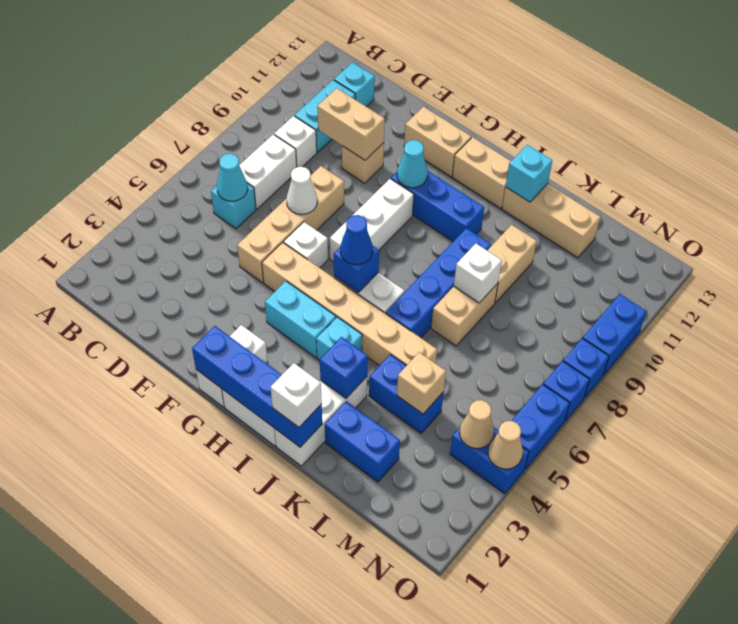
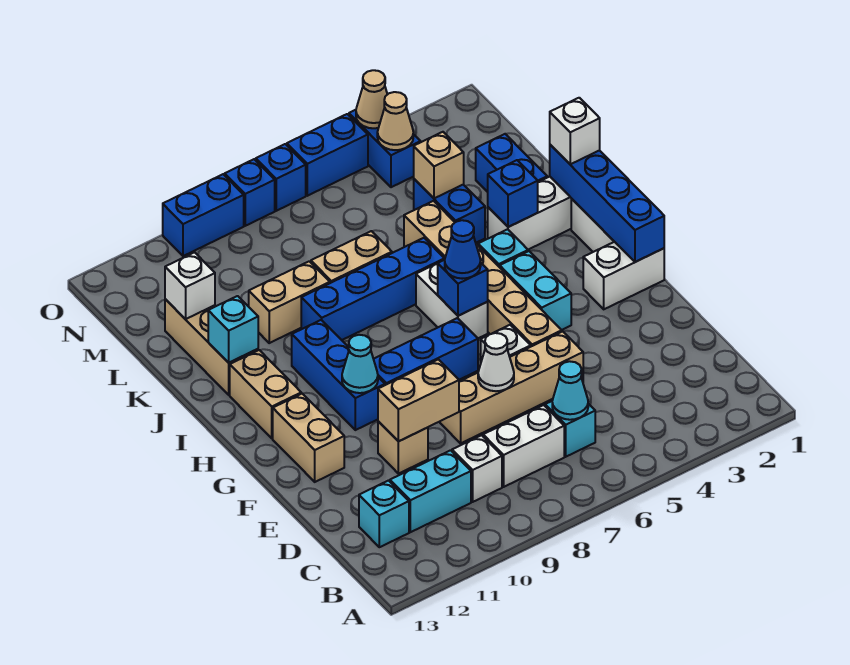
tan brick D10:E10 level 2 -> tan brick E9:E10 level 2
white brick G7:G9 level 1 -> blue brick G7:G9 level 1
white brick K8 level 2 -> white brick L12 level 2

